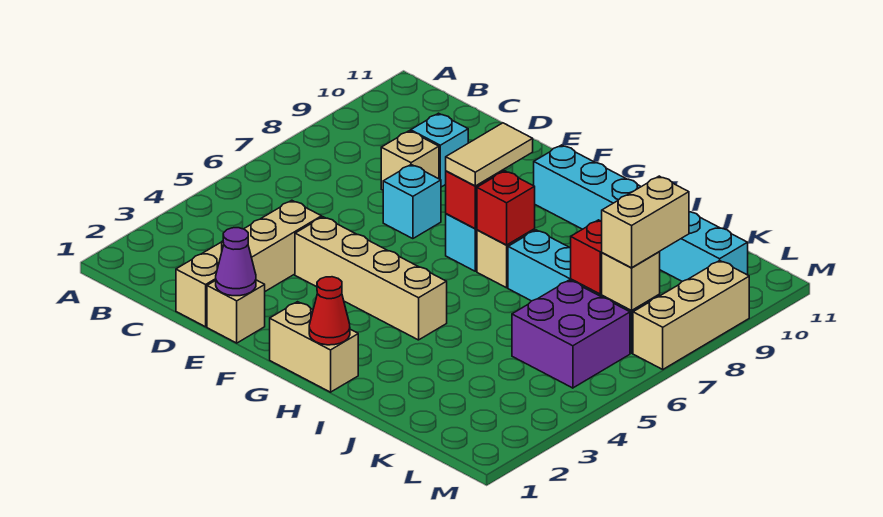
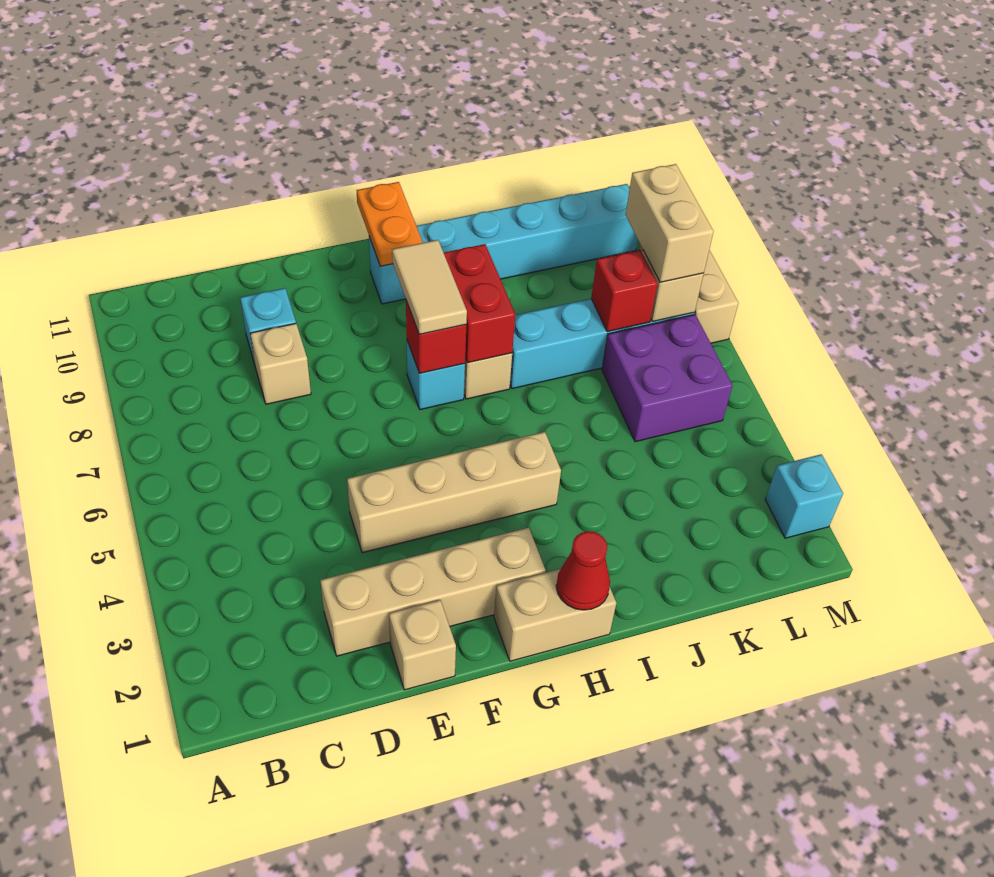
tan brick D1:D4 level 1 -> tan brick D2:G2 level 1
purple cone E1 level 2 -> none
cyan brick E7 level 1 -> cyan brick M2 level 1
none -> orange plate G10:G11 level 2
red brick H7 level 2 -> red brick H7:H8 level 2

